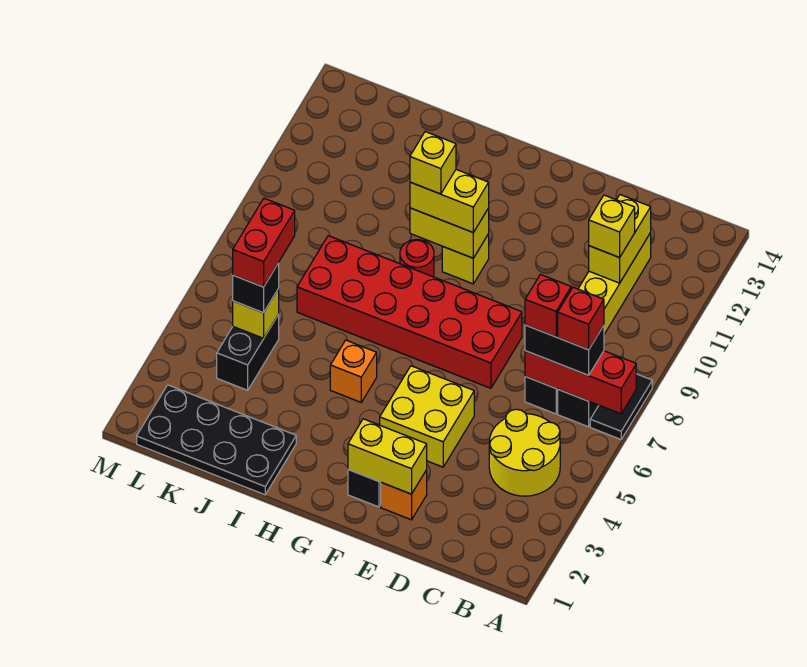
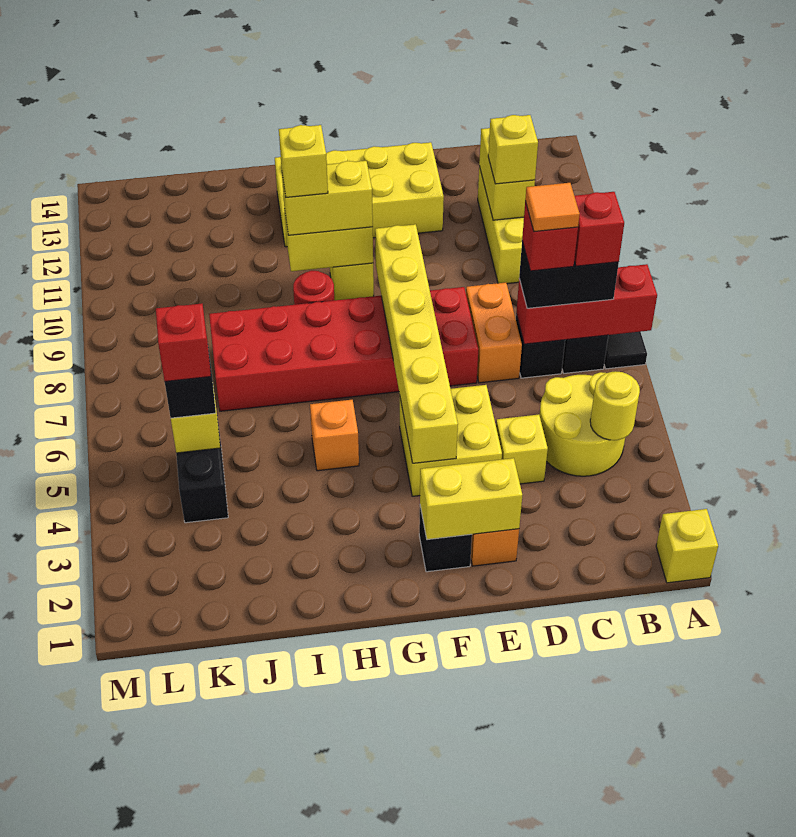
none -> yellow brick A1 level 1
none -> yellow round brick B4 level 2
none -> orange tile C7 level 5
none -> yellow brick D4 level 1
none -> orange brick D7:D8 level 1
none -> yellow brick E12:H13 level 1
none -> yellow brick F4:F9 level 2
black plate I1:L2 level 1 -> none
red brick K5:K6 level 4 -> red brick K5 level 4

